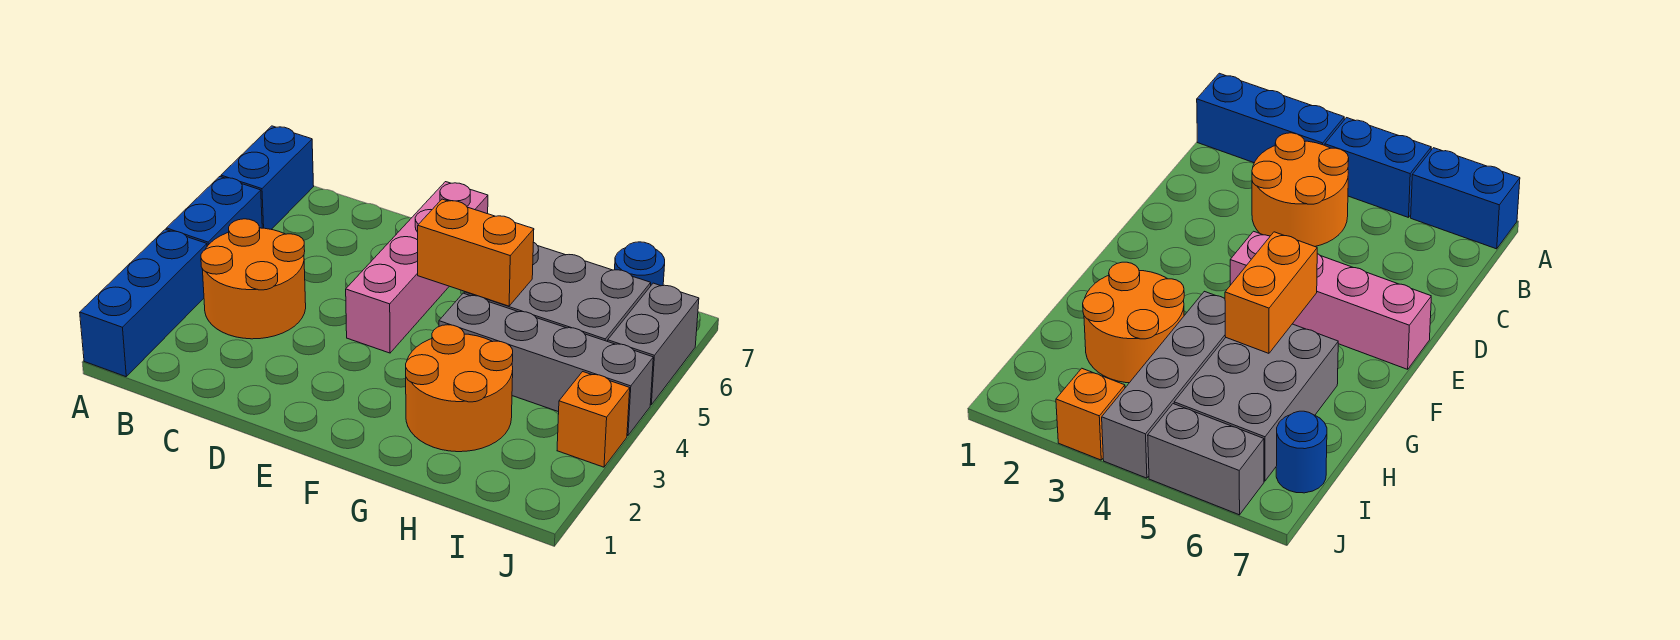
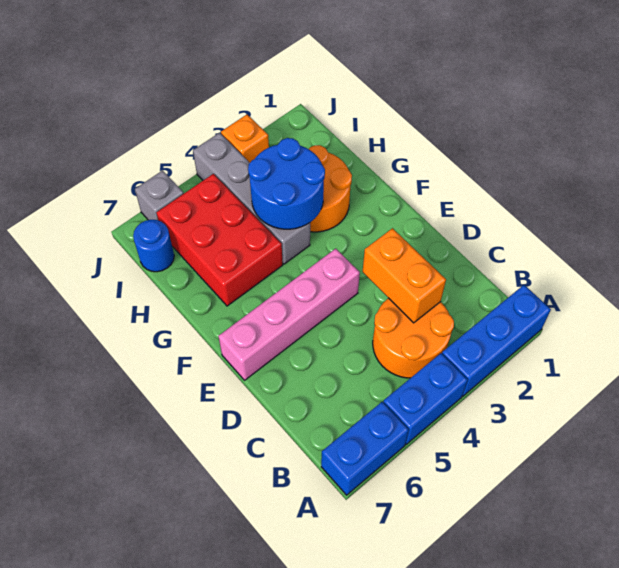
orange brick F5:G5 level 2 -> orange brick C3:D3 level 2
none -> blue round brick G3:H4 level 2
grey brick G5:I6 level 1 -> red brick G5:I6 level 1
grey brick J5:J6 level 1 -> grey brick J6 level 1

